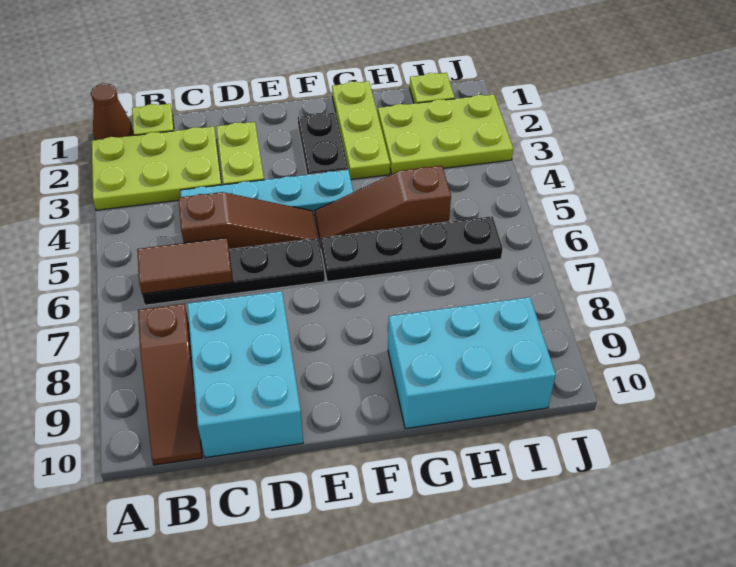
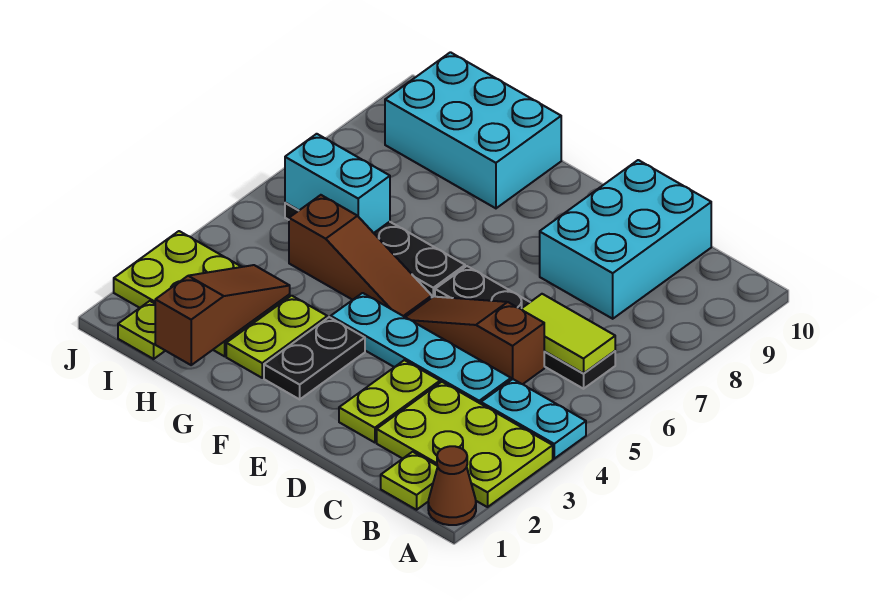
none -> cyan plate A4:B4 level 1
brown tile B6:C6 level 2 -> lime tile B6:C6 level 2
brown slope B8:B10 level 1 top 8 -> brown slope H1:H3 level 2 top 1
lime plate G1:G3 level 1 -> lime plate G2:G3 level 1
none -> cyan brick H6:I6 level 2

